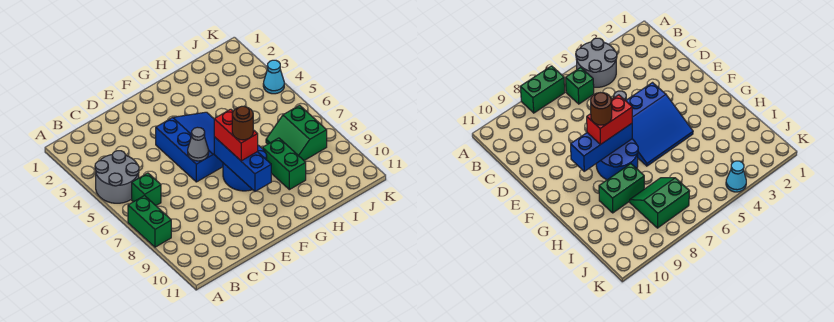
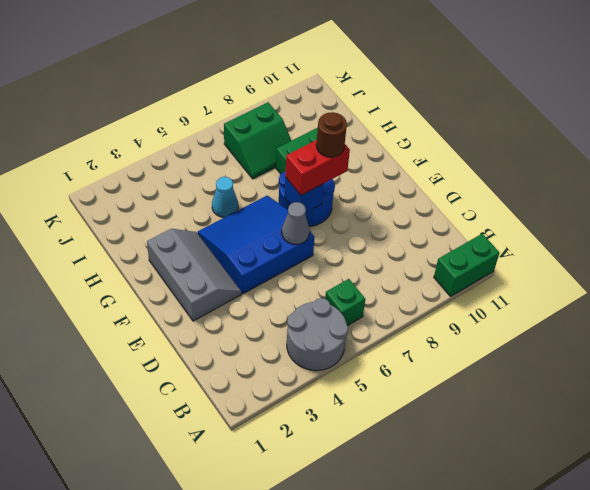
green brick A7:A8 level 1 -> green brick A10:A11 level 1
none -> grey slope E2:G3 level 1 top 2
blue brick F7:F9 level 2 -> blue brick F7 level 2
cyan cone K4 level 1 -> cyan cone H5 level 1

